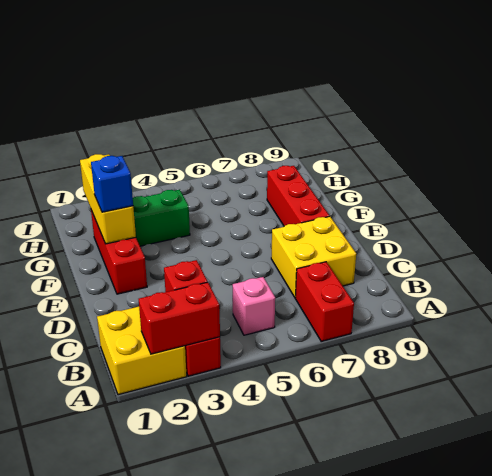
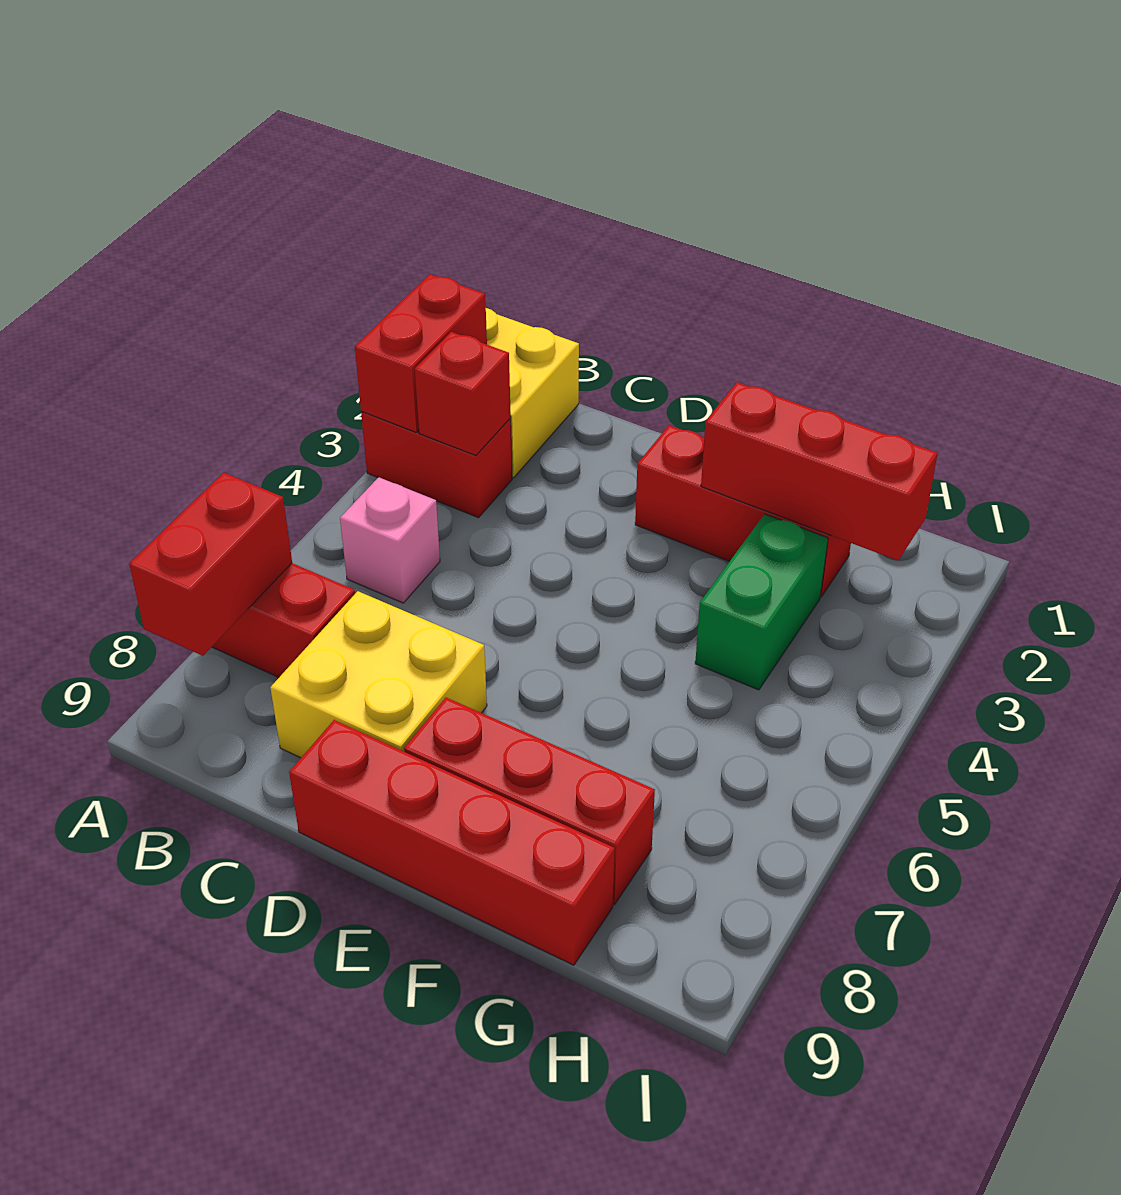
none -> red brick A7:A8 level 2
none -> red brick D9:G9 level 1
yellow brick F2:H2 level 2 -> red brick F2:H2 level 2
blue brick F2 level 3 -> none

